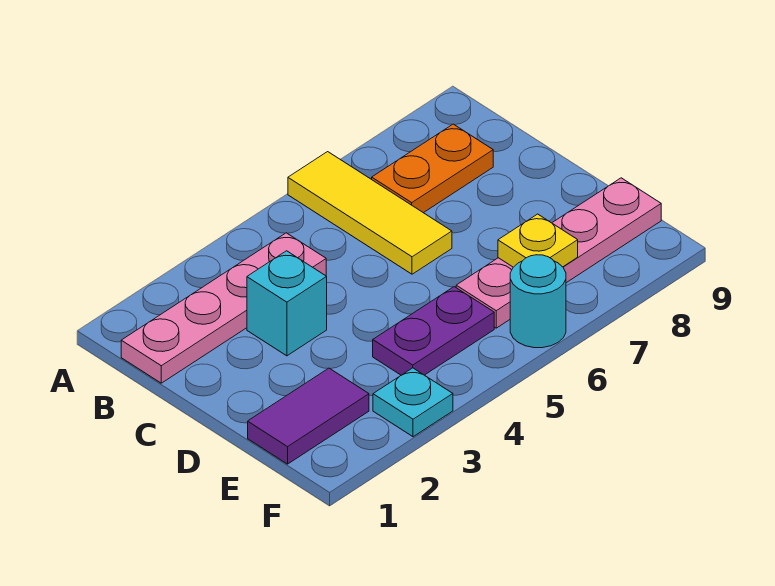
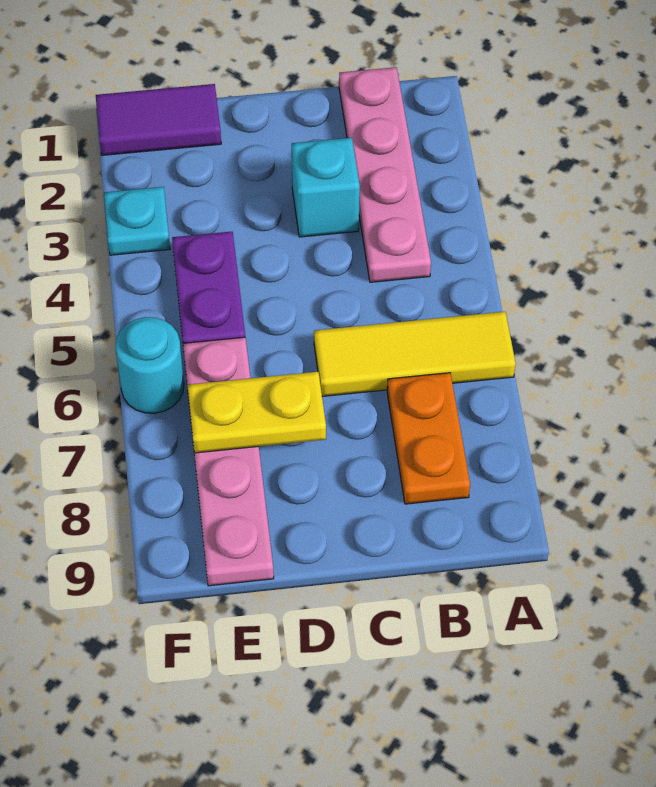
purple tile E1:E2 level 1 -> purple tile E1:F1 level 1
yellow plate E7 level 2 -> yellow plate D7:E7 level 2

